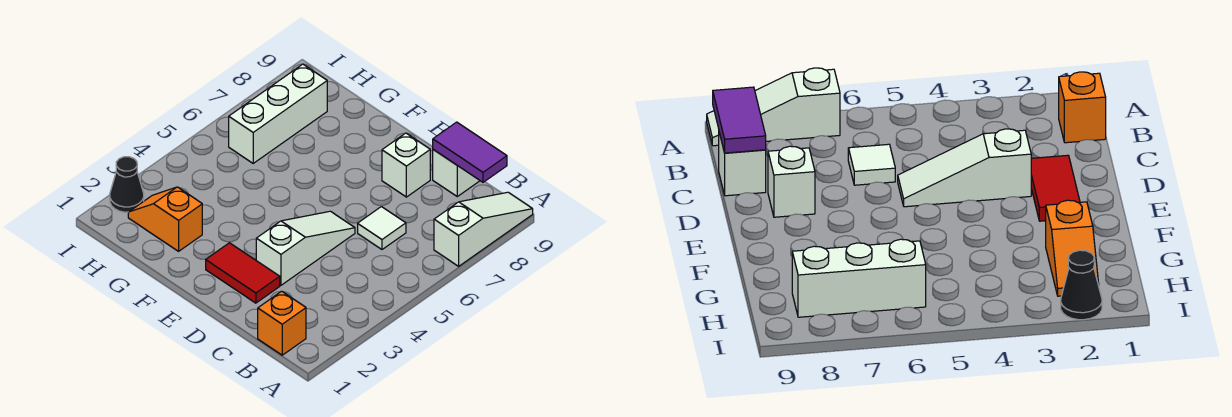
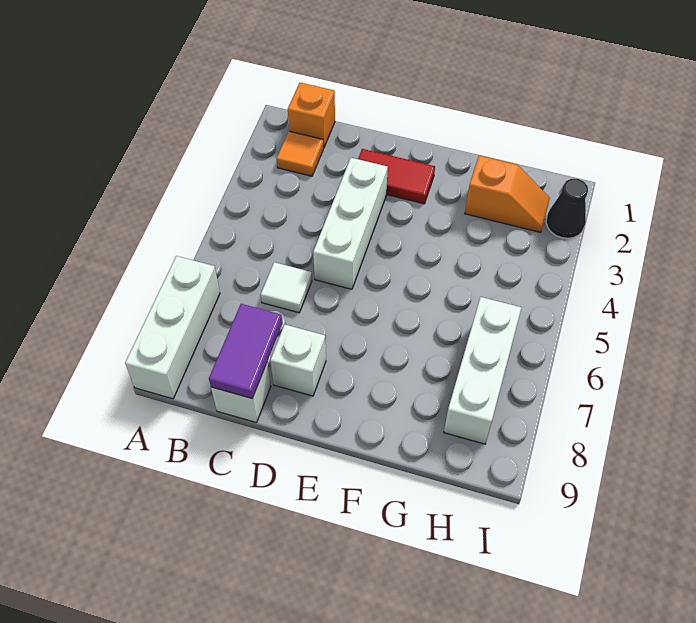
white slope A7:A9 level 1 top 7 -> white brick A7:A9 level 1
none -> orange tile B2 level 1
purple tile B9:C9 level 2 -> purple tile C8:C9 level 2
white slope D3:D5 level 1 top 3 -> white brick D3:D5 level 1

